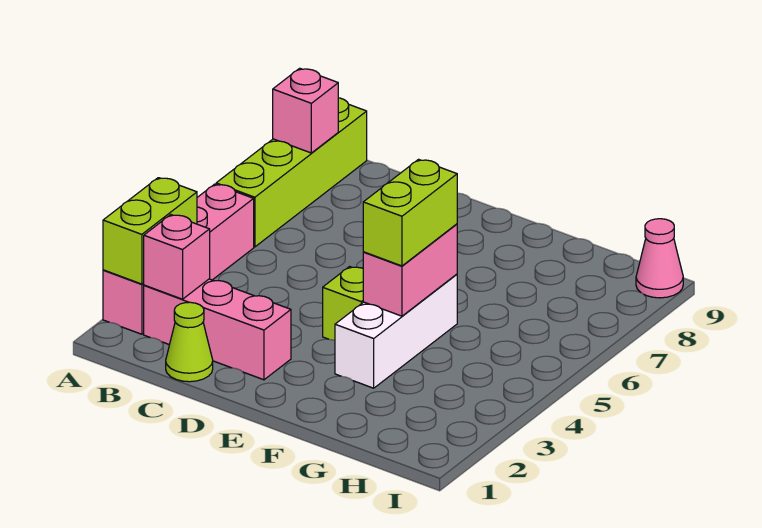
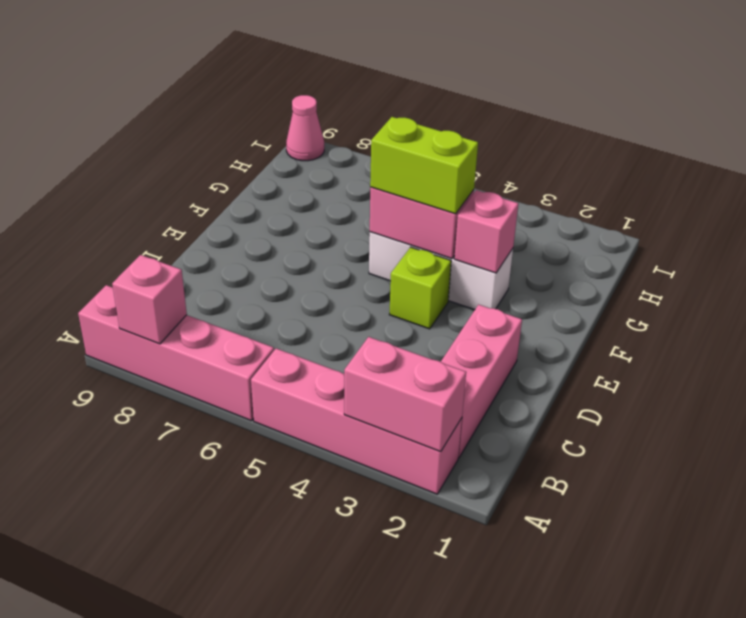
lime brick A2:A3 level 2 -> pink brick A2:A3 level 2
lime brick A6:A9 level 1 -> pink brick A6:A9 level 1
pink brick B2 level 2 -> pink brick F3 level 2
lime cone C1 level 1 -> none

